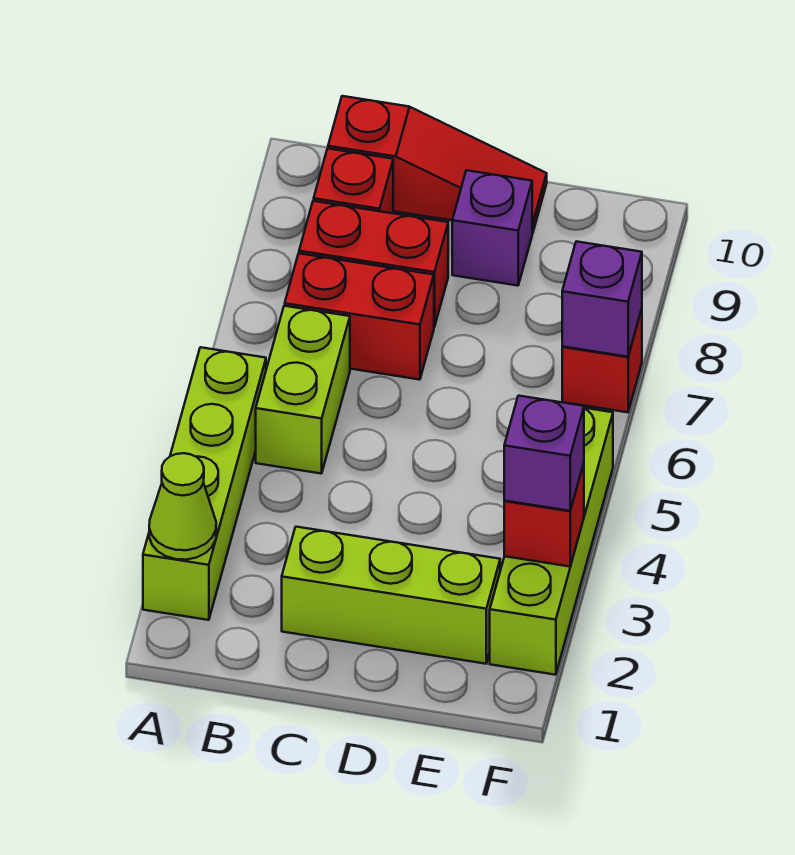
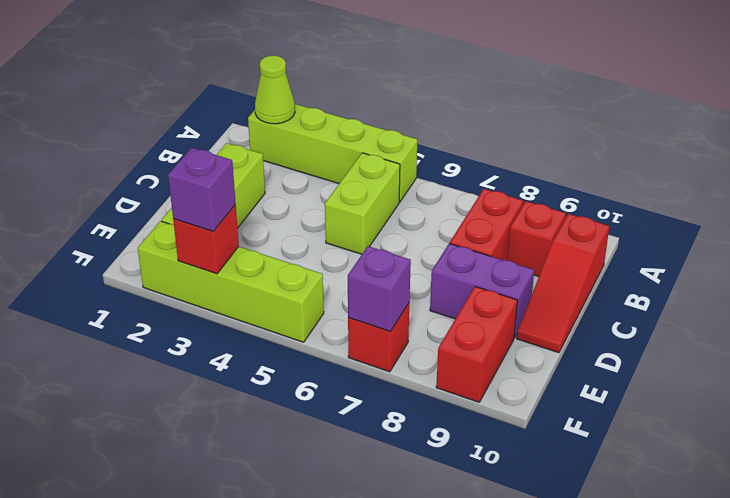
lime brick B5:B6 level 1 -> lime brick B5:C5 level 1
red brick B7:C7 level 1 -> red brick E9:F9 level 1
purple brick D9 level 1 -> purple brick D8:D9 level 1

